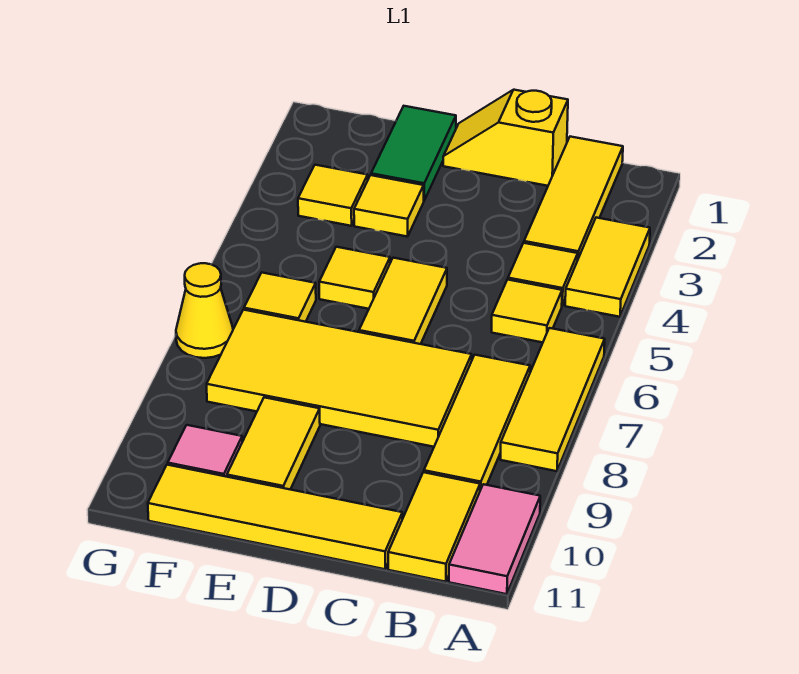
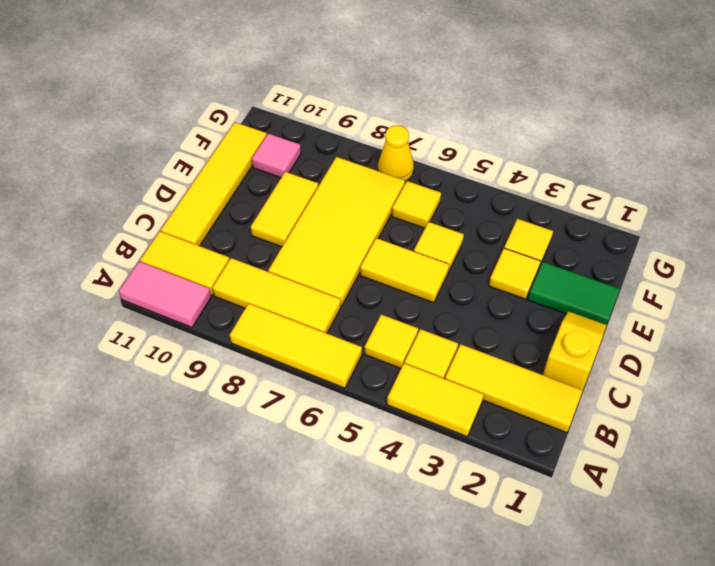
yellow tile E9:E10 level 1 -> yellow tile D9:E9 level 1

